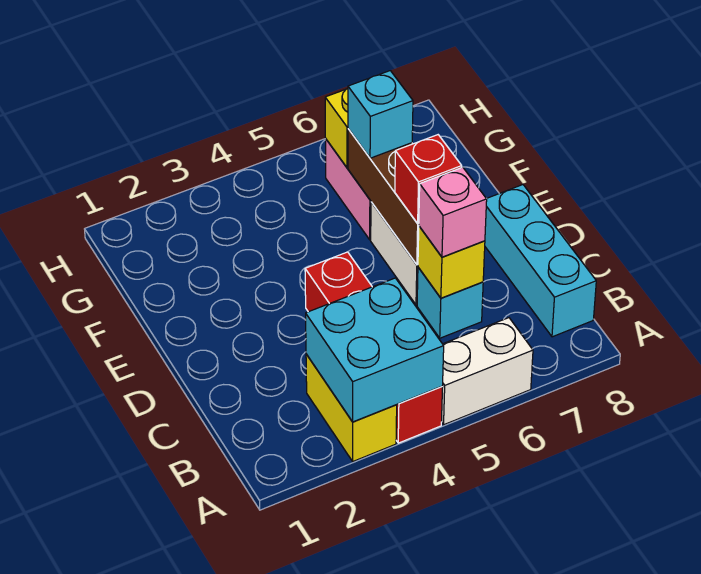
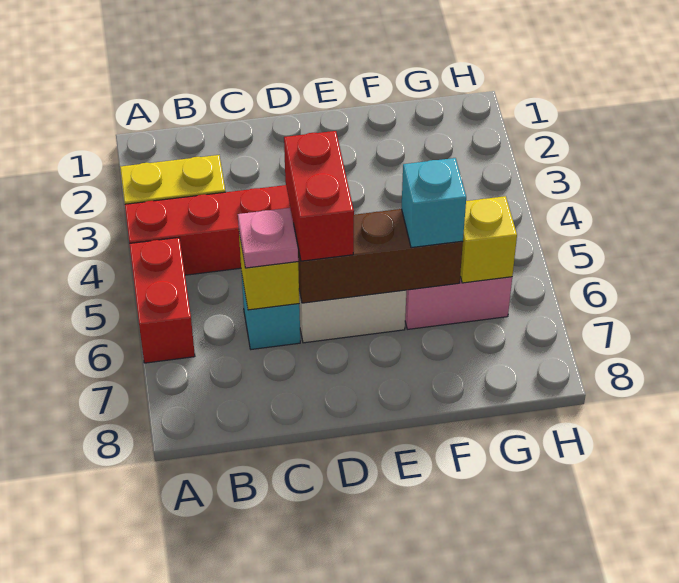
cyan brick A3:B4 level 2 -> none
white brick A5:A6 level 1 -> red brick A5:A6 level 1
cyan brick B8:D8 level 1 -> none
pink brick C6 level 3 -> pink plate C6 level 3
red brick D6 level 3 -> red brick D5:D6 level 3

